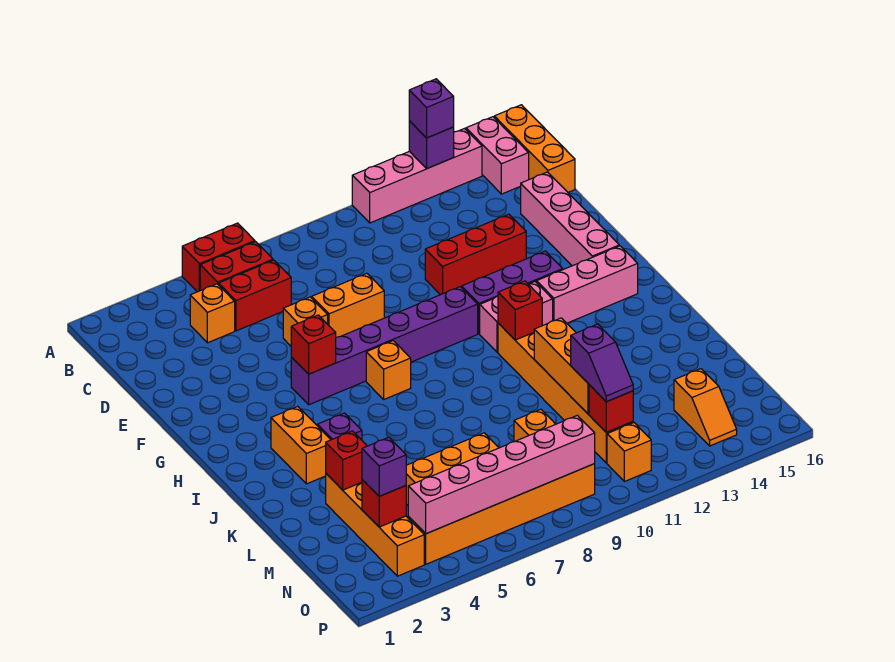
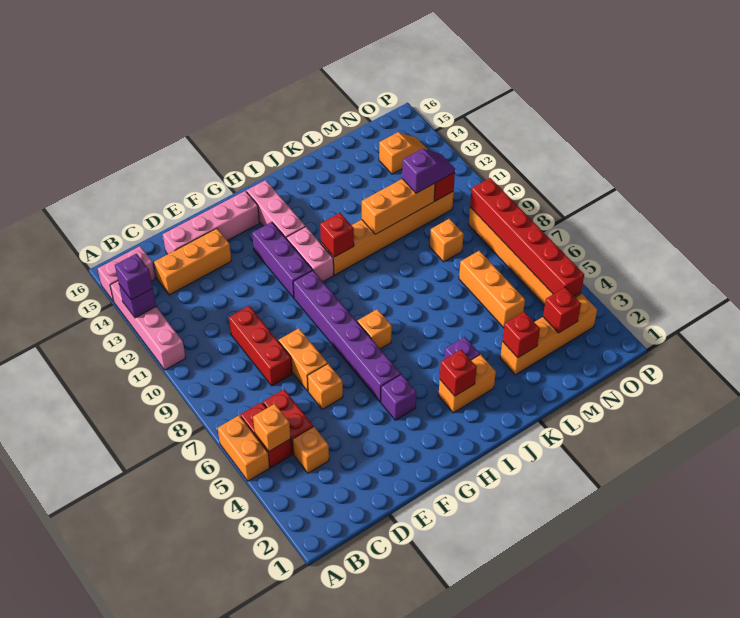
red brick A5:A6 level 1 -> orange brick A5:A6 level 1
orange brick A16:C16 level 1 -> orange brick C14:E14 level 1
red brick E11:E13 level 1 -> red brick D8:D10 level 1
red brick G5 level 2 -> red brick I3 level 2
purple brick N3 level 3 -> purple brick G4 level 1
pink brick O4:O9 level 2 -> red brick O4:O9 level 2
orange brick O11 level 1 -> orange brick B5 level 2

